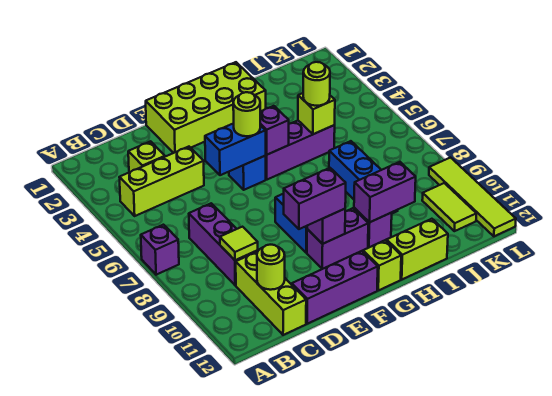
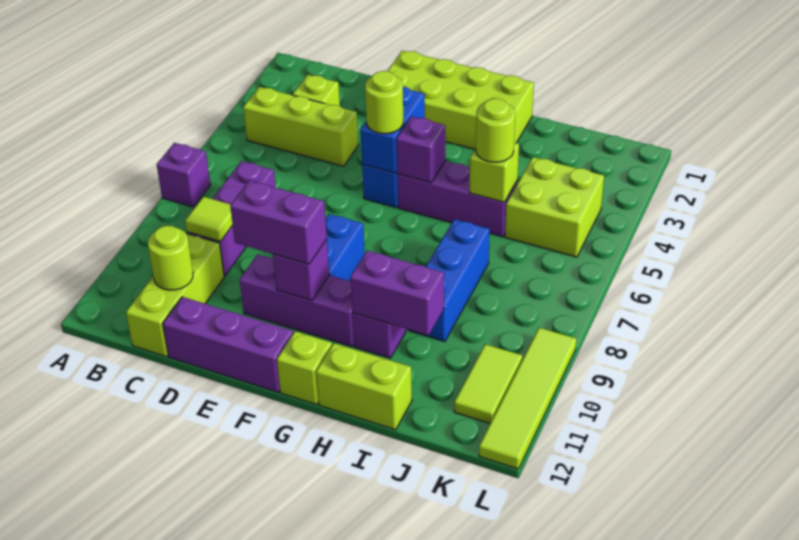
blue brick E5:F5 level 2 -> blue brick F4:F5 level 2
purple brick F10:G10 level 1 -> purple brick E10:G10 level 1
none -> lime brick J4:K5 level 1

